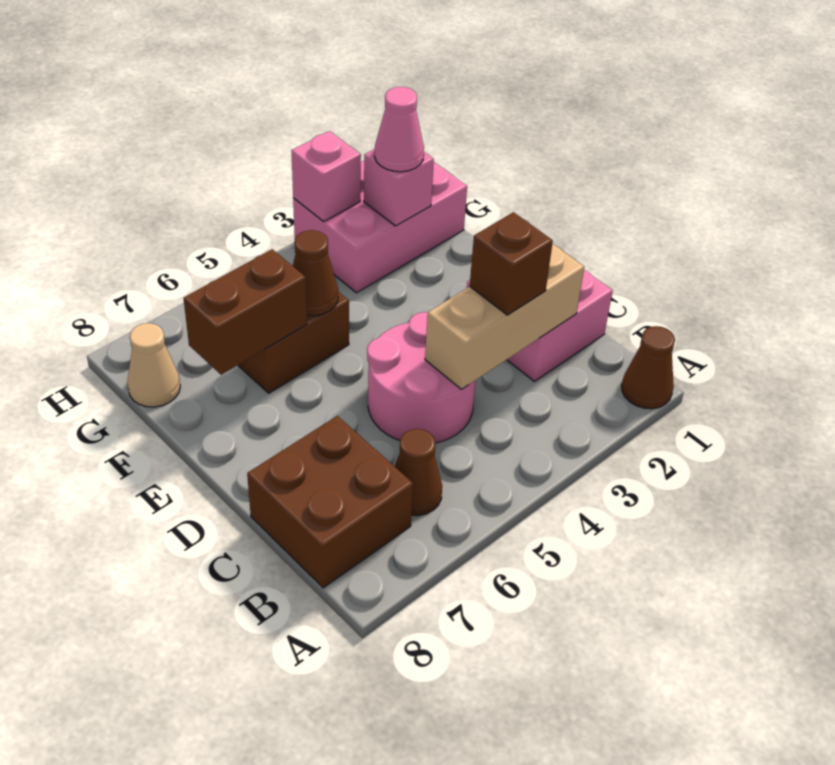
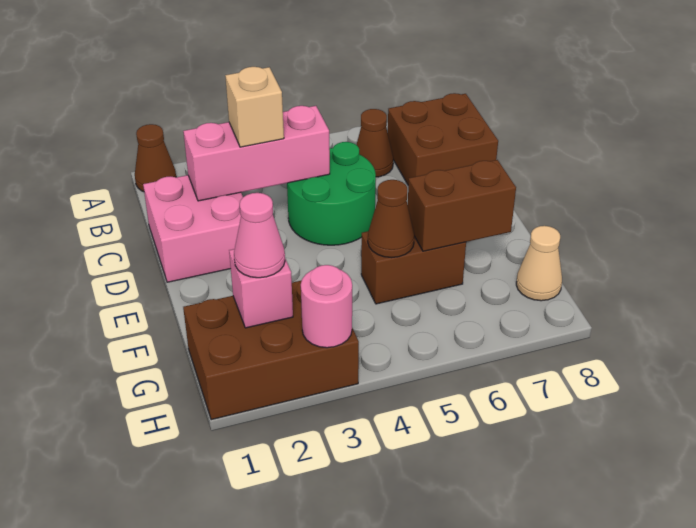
tan brick C2:C4 level 2 -> pink brick C2:C4 level 2
brown brick C3 level 3 -> tan brick C3 level 3
pink round brick C4:D5 level 1 -> green round brick C4:D5 level 1
pink brick G1:H3 level 1 -> brown brick G1:H3 level 1
pink brick H3 level 2 -> pink round brick H3 level 2

